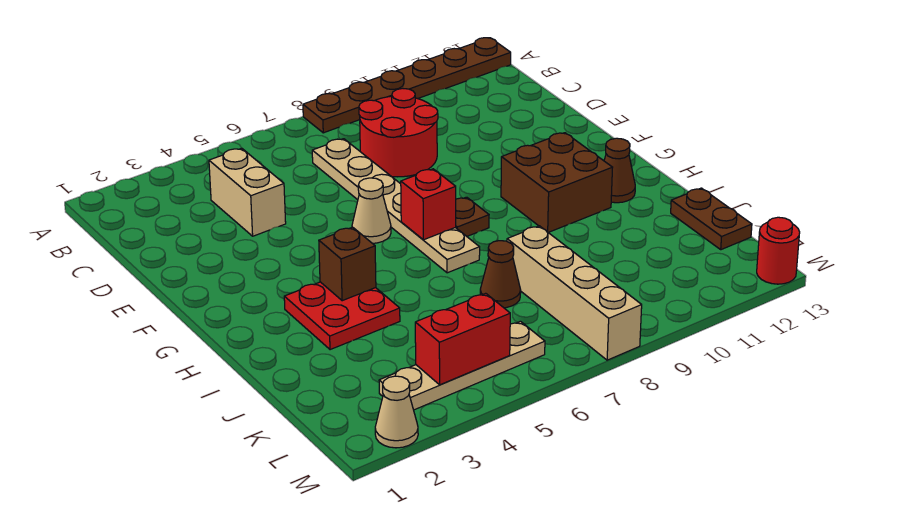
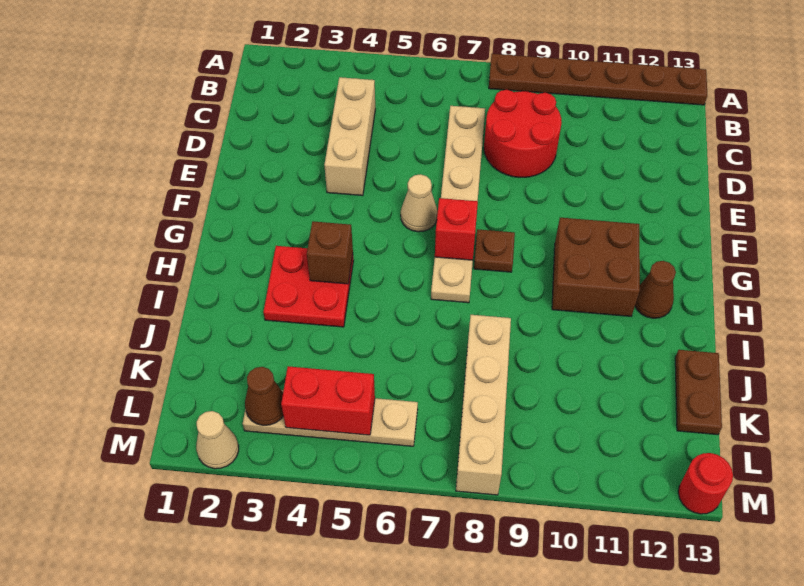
tan brick C4:D4 level 1 -> tan brick C4:E4 level 1
brown cone J7 level 1 -> brown cone L3 level 2

